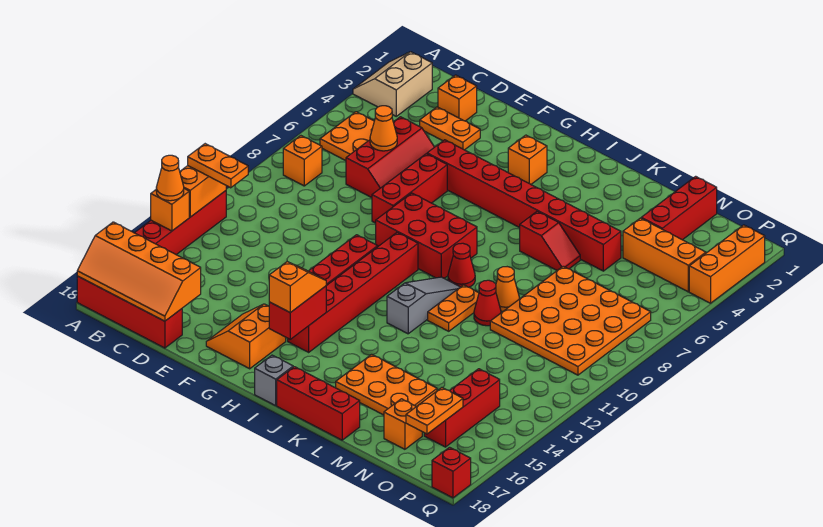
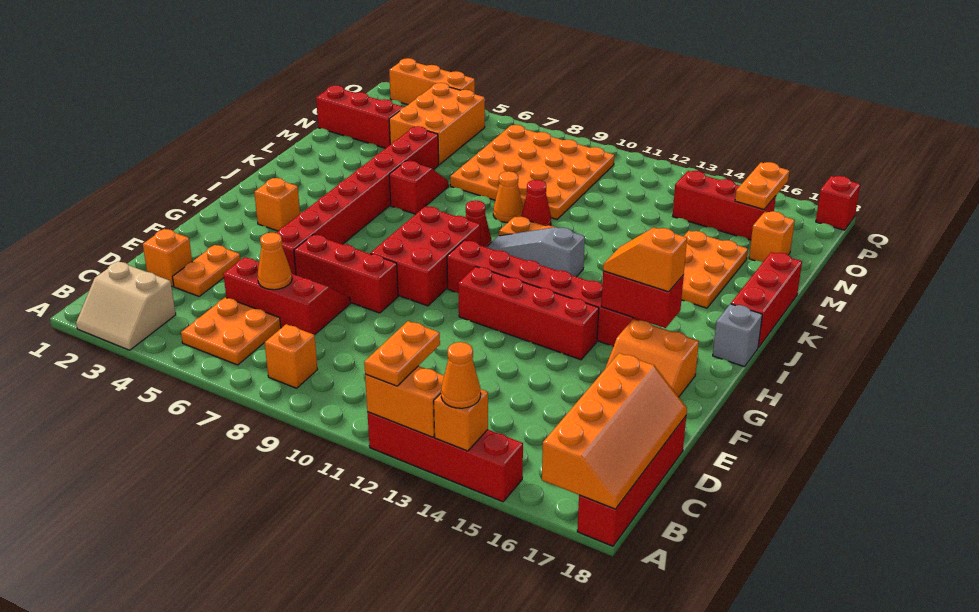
orange brick N4:P4 level 1 -> orange brick N4:P5 level 1
orange plate O16:O17 level 2 -> orange plate O16:P16 level 2

